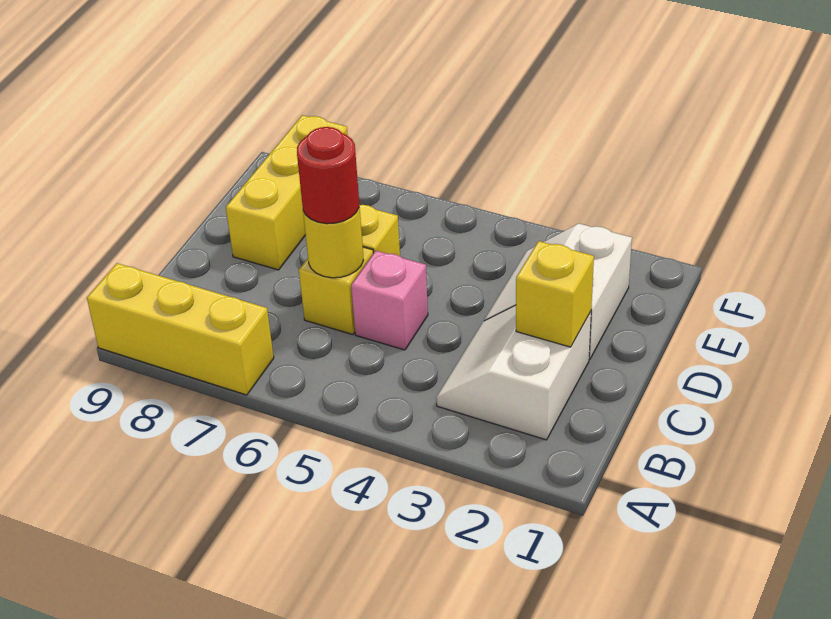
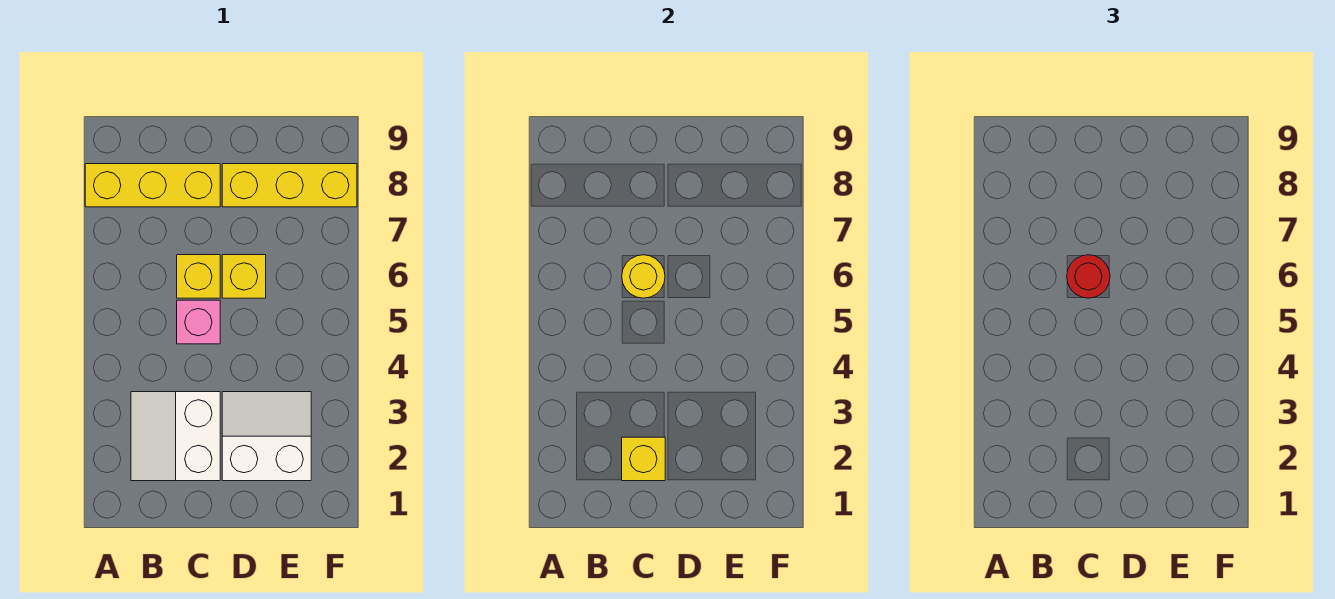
yellow brick A7:A9 level 1 -> yellow brick A8:C8 level 1
white slope B2:C3 level 1 top 2 -> white slope B2:C3 level 1 top C

